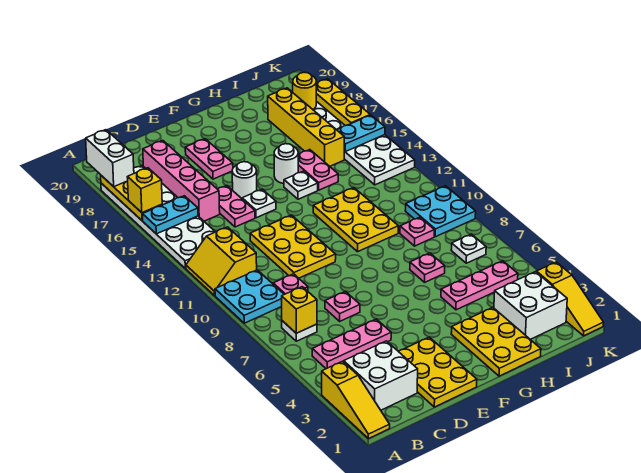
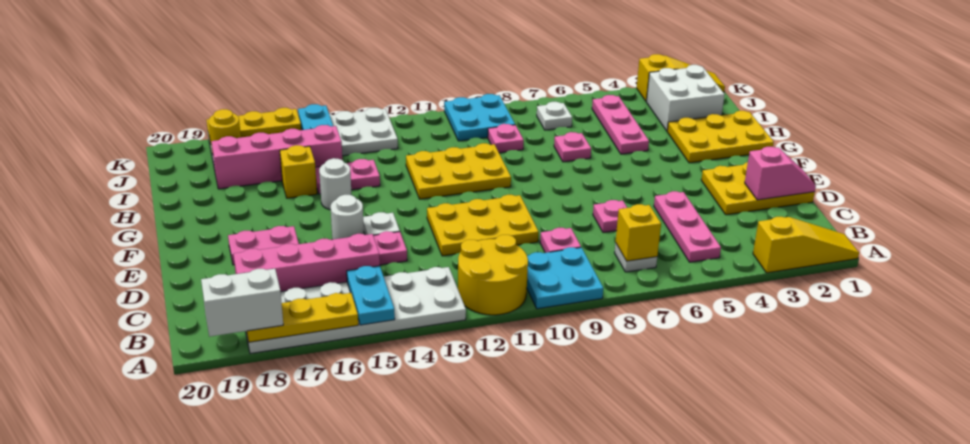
yellow slope A11:B12 level 1 top B -> yellow round brick A11:B12 level 1
yellow brick A16 level 3 -> yellow brick H16 level 1
white brick B2:C3 level 1 -> none
none -> pink slope D1:D2 level 2 top 2
white plate G14 level 1 -> none
yellow brick I15:I18 level 1 -> pink brick I15:I18 level 1

